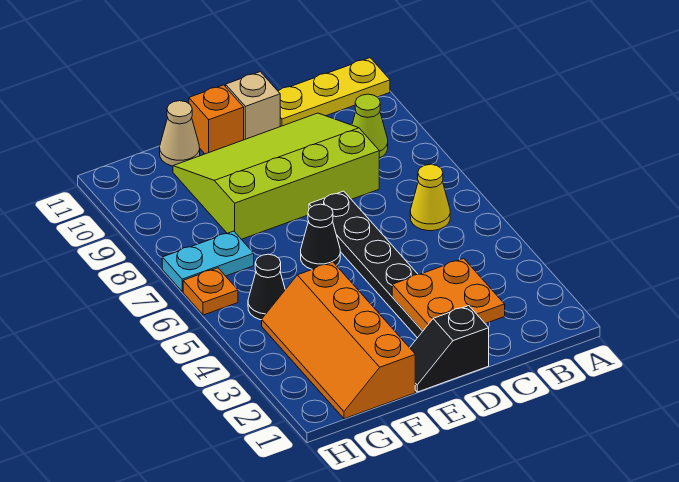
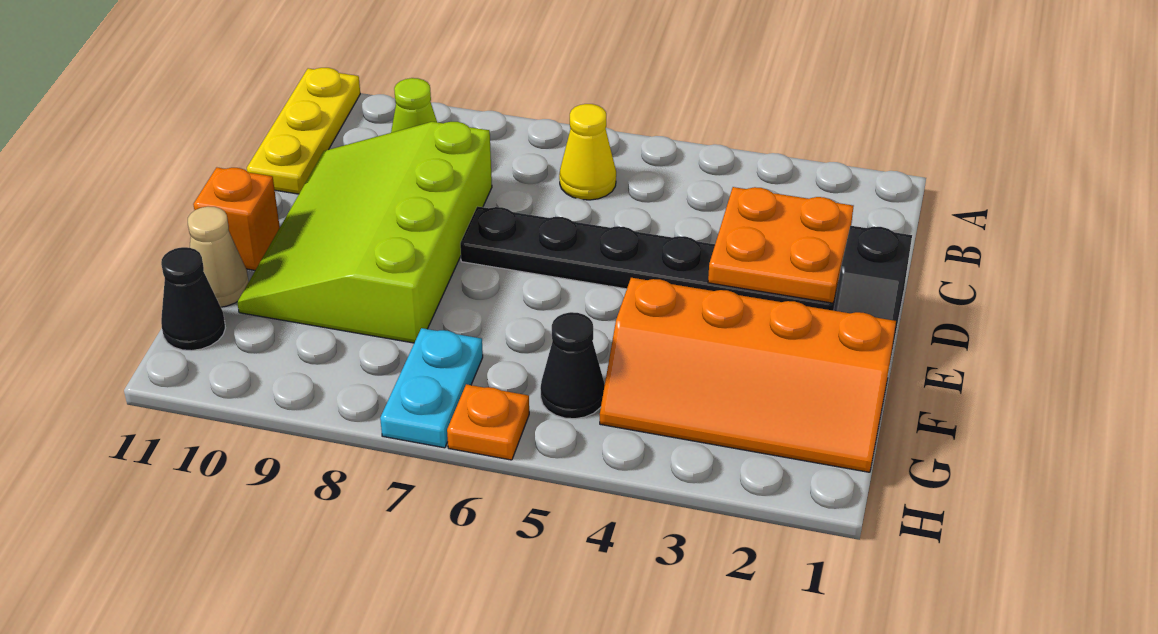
tan brick D11 level 1 -> none
black cone E6 level 1 -> black cone G11 level 1

